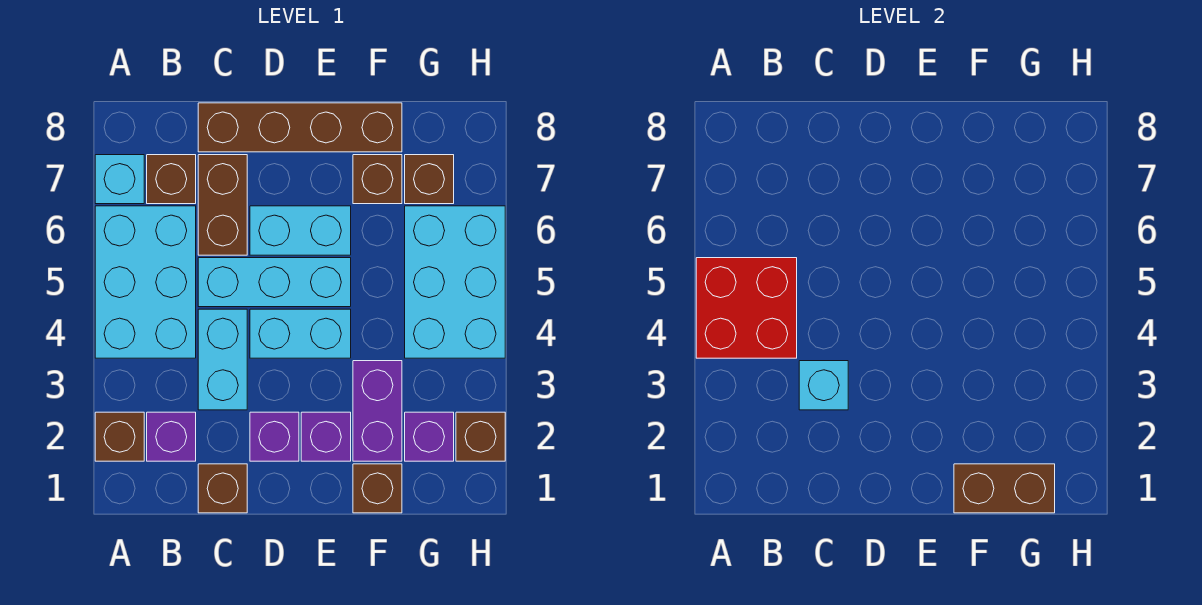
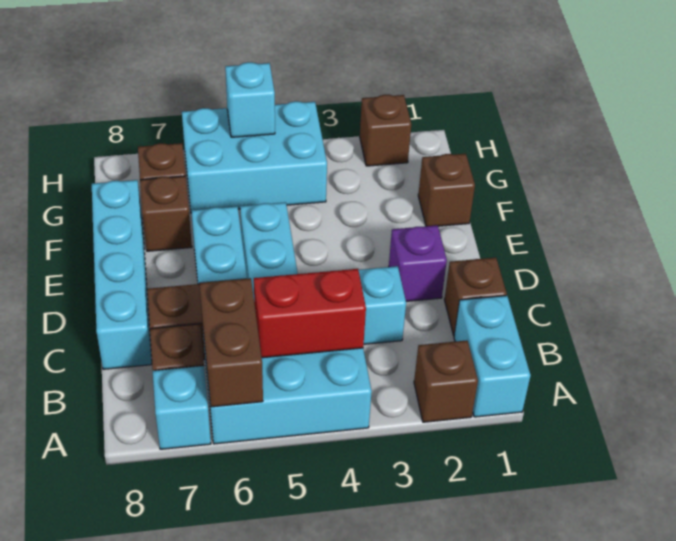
red brick A4:B5 level 2 -> red brick B4:B5 level 2
purple brick B2 level 1 -> none
cyan brick C3 level 2 -> cyan brick H5 level 2
brown brick C8:F8 level 1 -> cyan brick C8:F8 level 1
cyan brick D4:E4 level 1 -> cyan brick A1:B1 level 1
purple brick E2 level 1 -> none
brown brick F1:G1 level 2 -> brown brick A6:B6 level 2
purple brick F2:F3 level 1 -> none
purple brick G2 level 1 -> none

